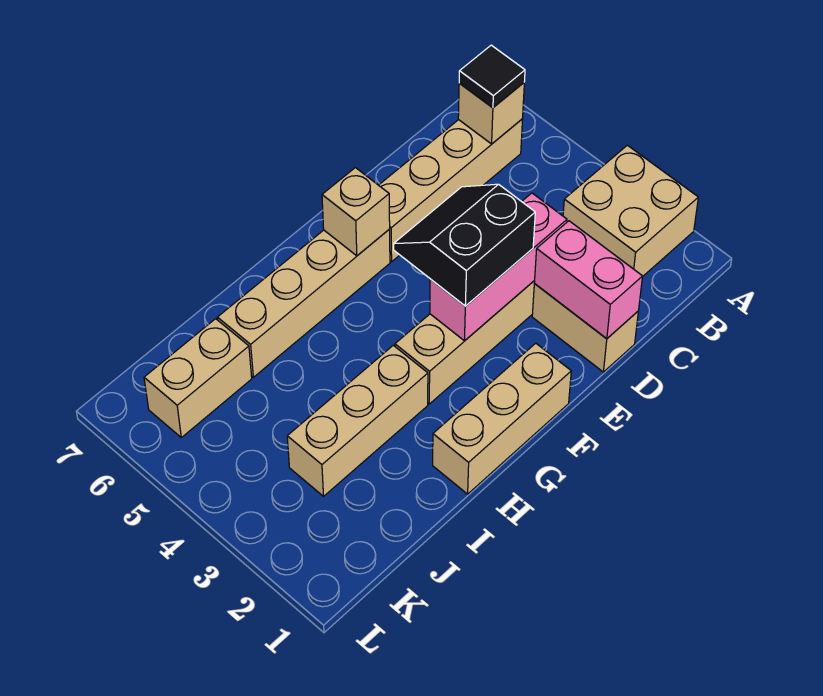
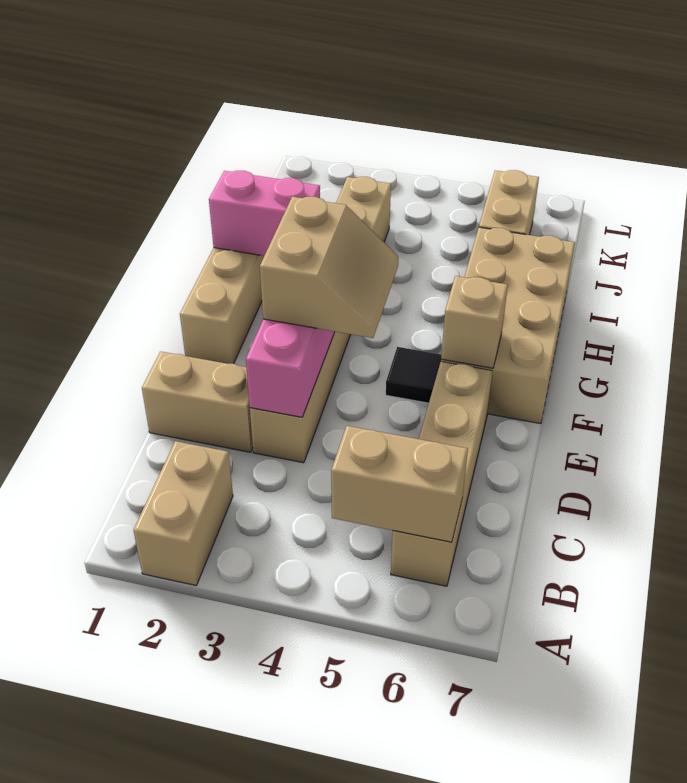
tan brick A2:B3 level 1 -> tan brick A2:B2 level 1
tan brick B6 level 2 -> tan brick B5:B6 level 2
black tile B6 level 3 -> black tile F5 level 1
pink brick D1:D2 level 2 -> pink brick H1:H2 level 2
black slope E3:F4 level 3 top 3 -> tan slope E3:F4 level 3 top 3
tan brick F6:I6 level 1 -> tan brick F6:I7 level 1

